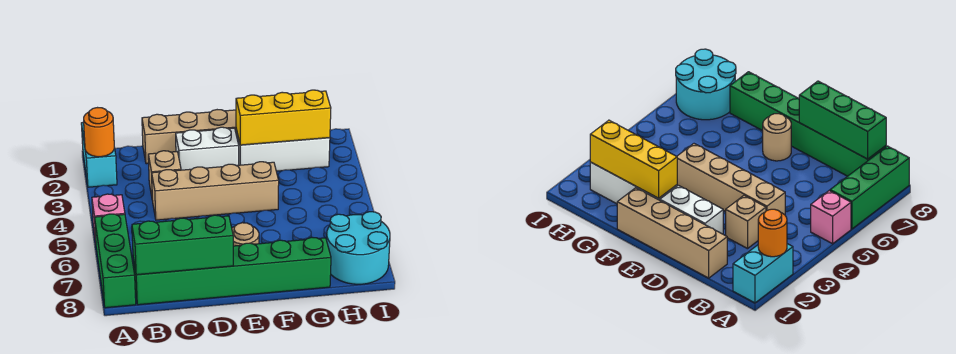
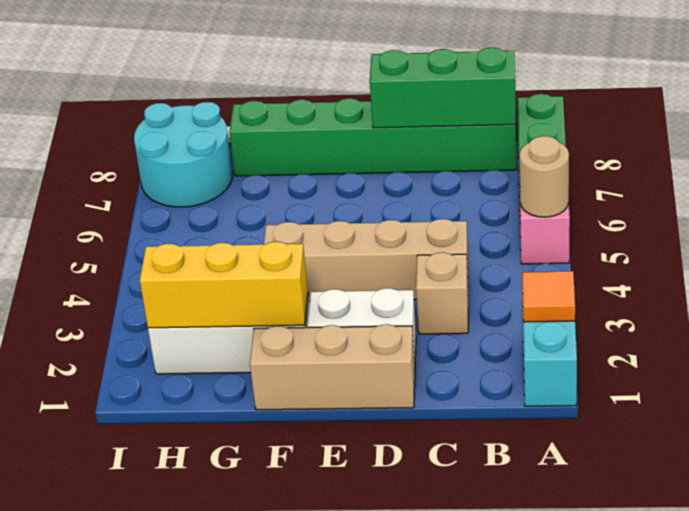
orange round brick A2 level 2 -> orange tile A2 level 2
tan brick C1:F1 level 1 -> tan brick D1:F1 level 1
tan round brick E7 level 1 -> tan round brick A5 level 2

